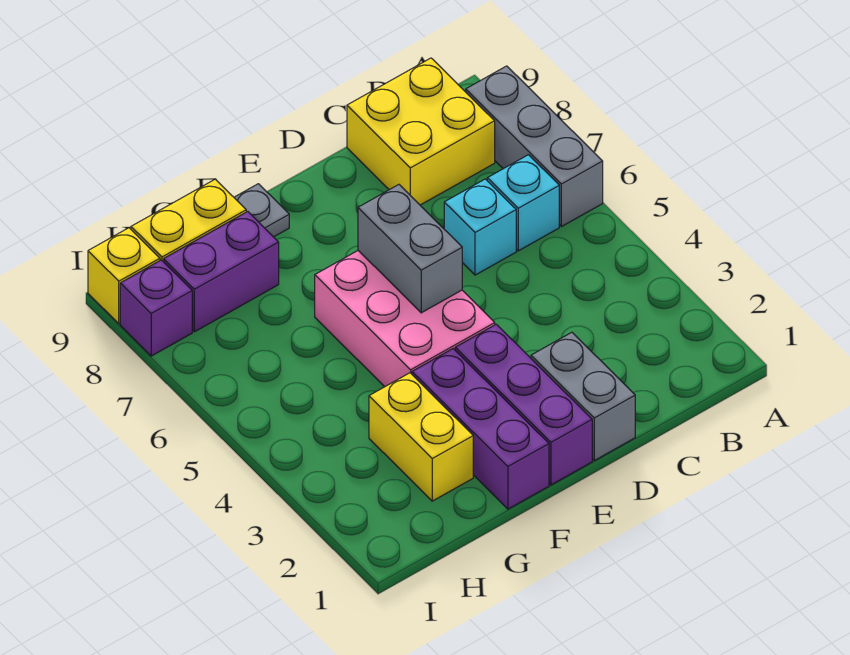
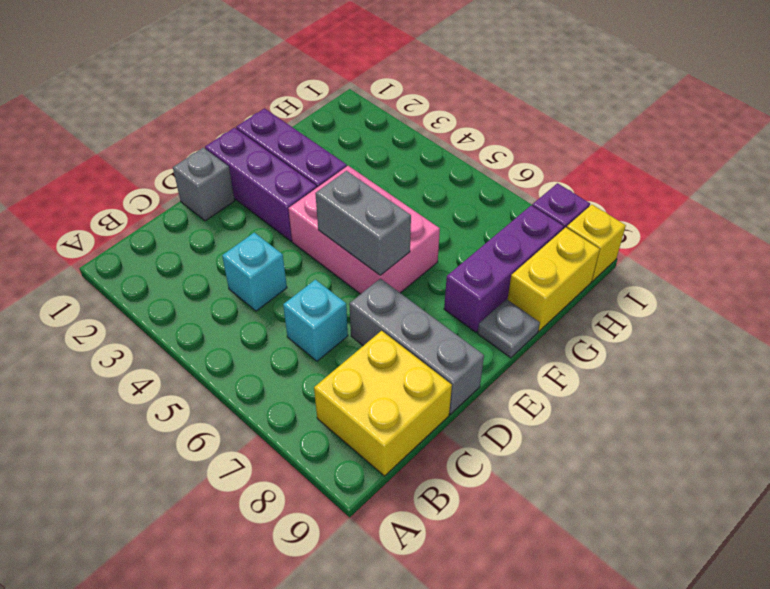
grey brick A6:A8 level 1 -> grey brick D7:D9 level 1
cyan brick B6 level 1 -> cyan brick C4 level 1
grey brick D1:D2 level 1 -> grey brick D1 level 1
yellow brick G2:G3 level 1 -> none
purple brick G8:H8 level 1 -> purple brick F8:H8 level 1

